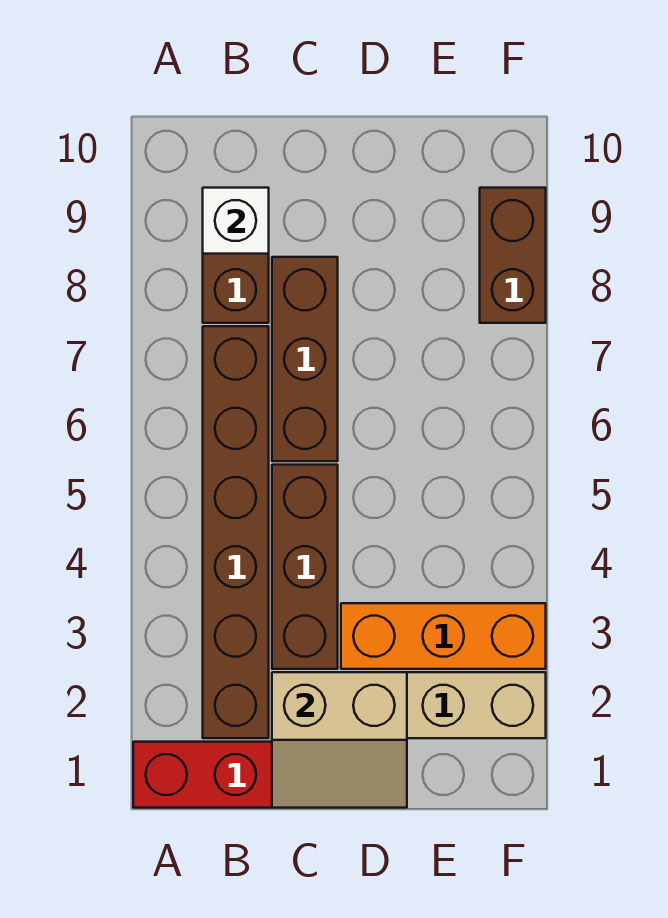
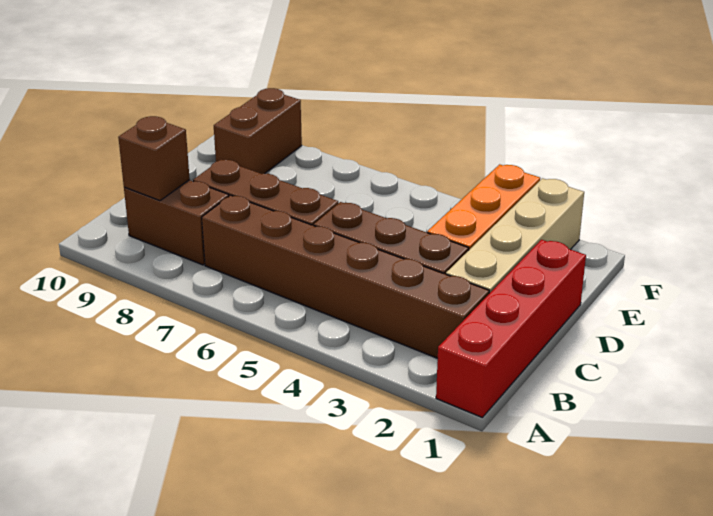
white brick B9 level 2 -> brown brick B9 level 2
tan slope C1:D2 level 2 top 2 -> none
brown brick F8:F9 level 1 -> brown brick E9:F9 level 1

